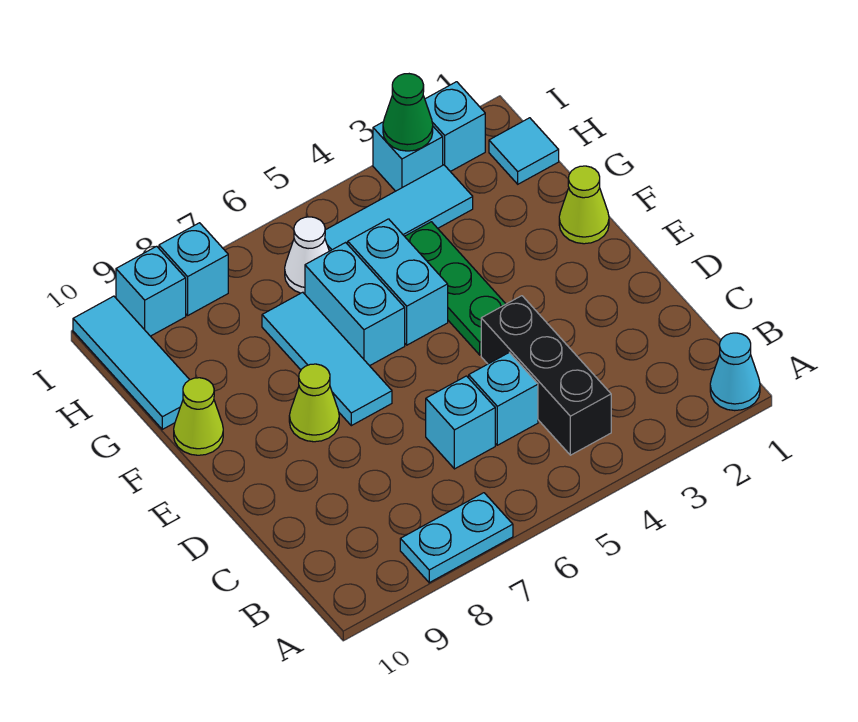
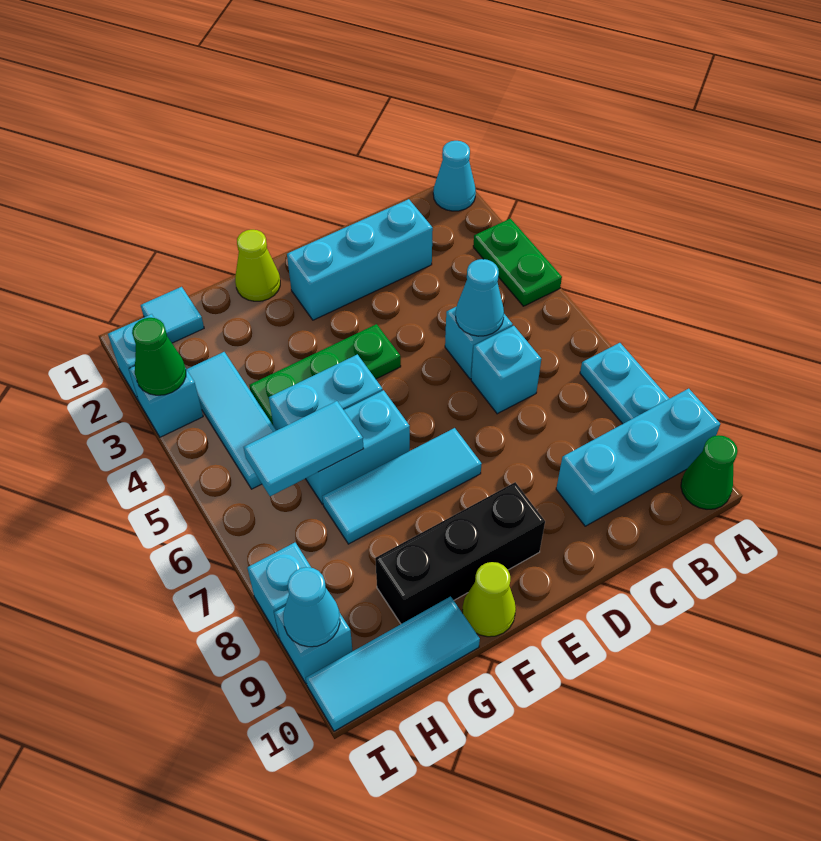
none -> green plate A3:A4 level 1
none -> cyan brick A9:C9 level 1
none -> green cone A10 level 1
black brick B4:D4 level 1 -> black brick E9:G9 level 1
none -> cyan brick C2:E2 level 1
none -> cyan cone C5 level 2
lime cone E8 level 1 -> none
none -> cyan tile G6:H6 level 2
white cone H6 level 1 -> none
none -> cyan cone I9 level 2

